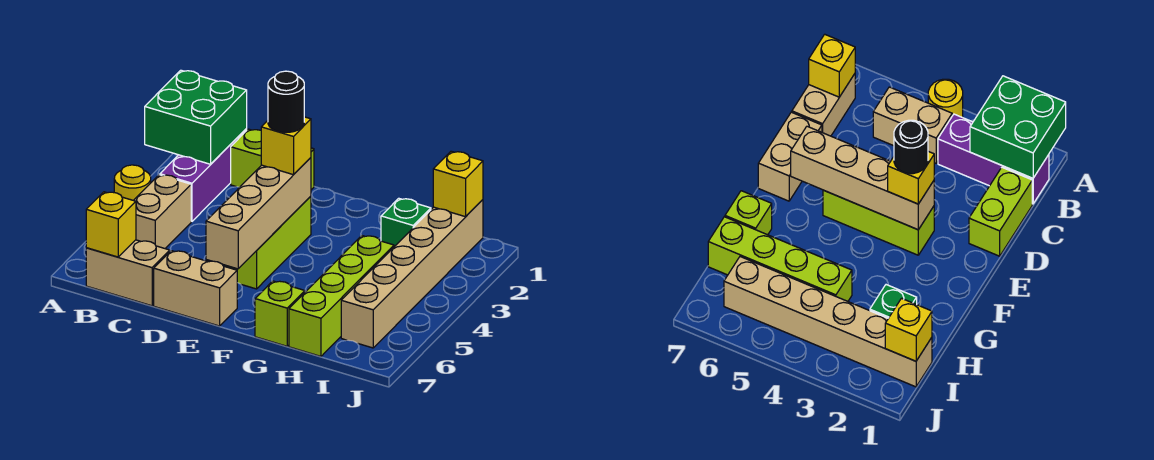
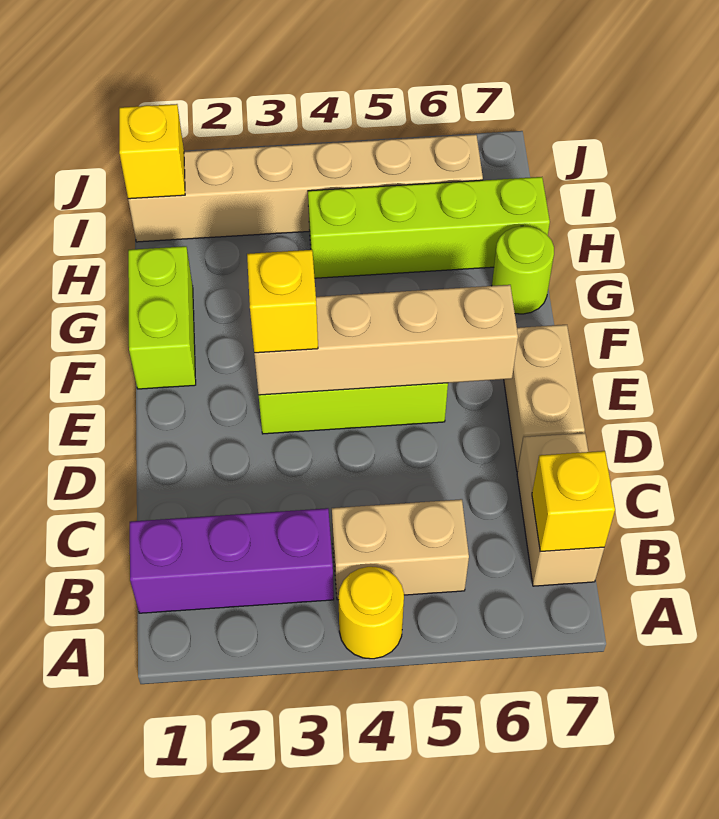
green brick A1:B2 level 2 -> none
lime brick C1:D1 level 1 -> lime brick F1:G1 level 1
black round brick E3 level 4 -> none
lime brick G7 level 1 -> lime round brick G7 level 1
green brick H2 level 1 -> none

